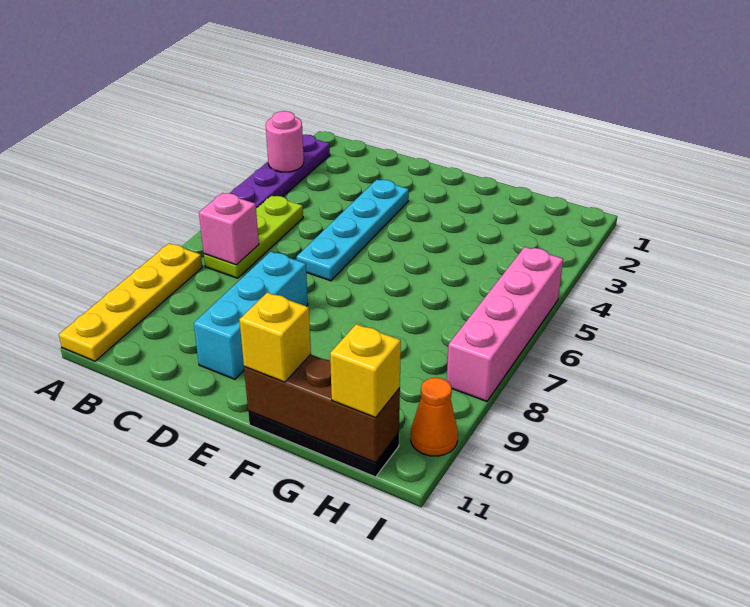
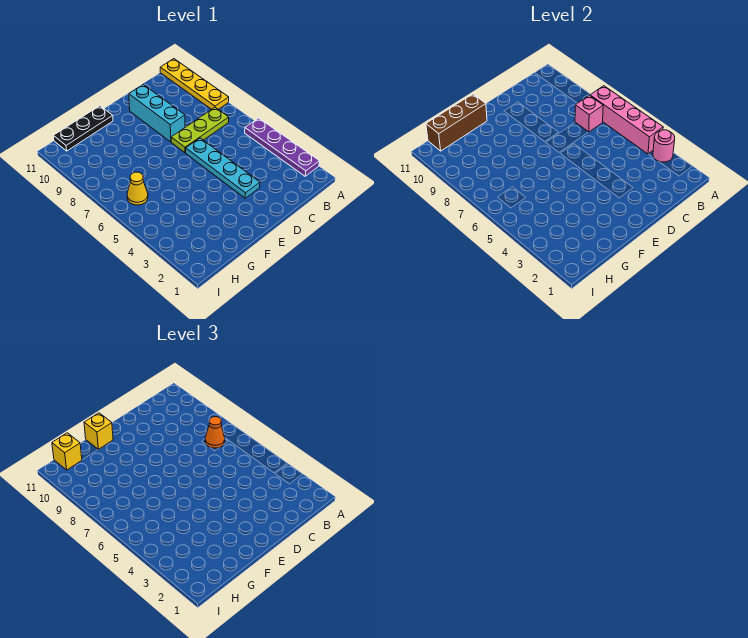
lime plate B5:B7 level 1 -> lime plate B7:D7 level 1
none -> yellow cone H6 level 1
pink brick I5:I8 level 1 -> pink brick A4:A7 level 2
orange cone I10 level 1 -> orange cone B7 level 3

